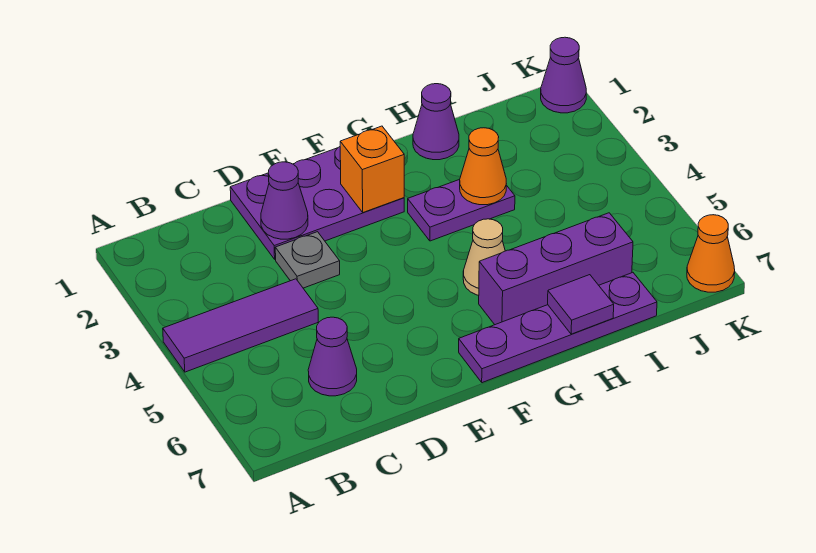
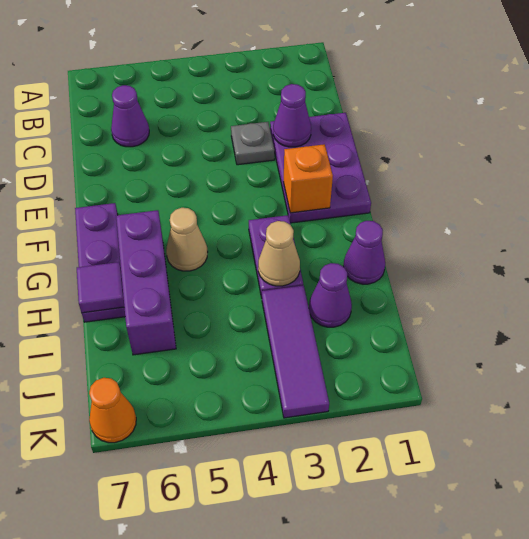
purple tile A4:C4 level 1 -> purple tile I3:K3 level 1
purple plate F7:I7 level 1 -> purple plate F7:H7 level 1
orange cone H3 level 2 -> tan cone H3 level 2
purple cone K1 level 1 -> purple cone I2 level 1

